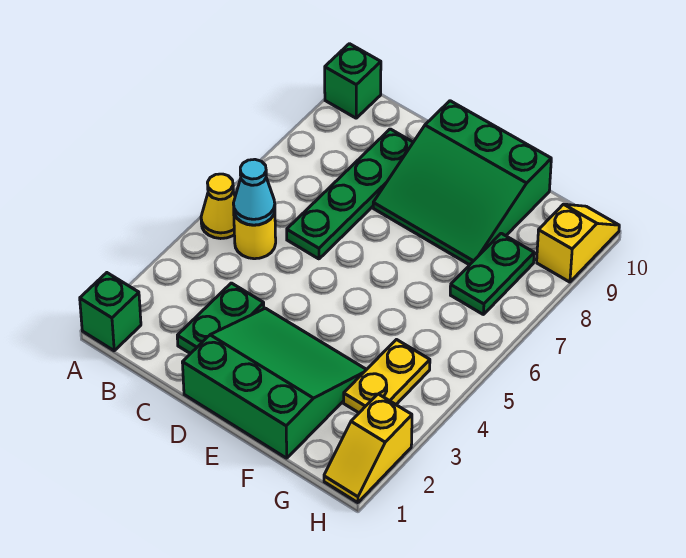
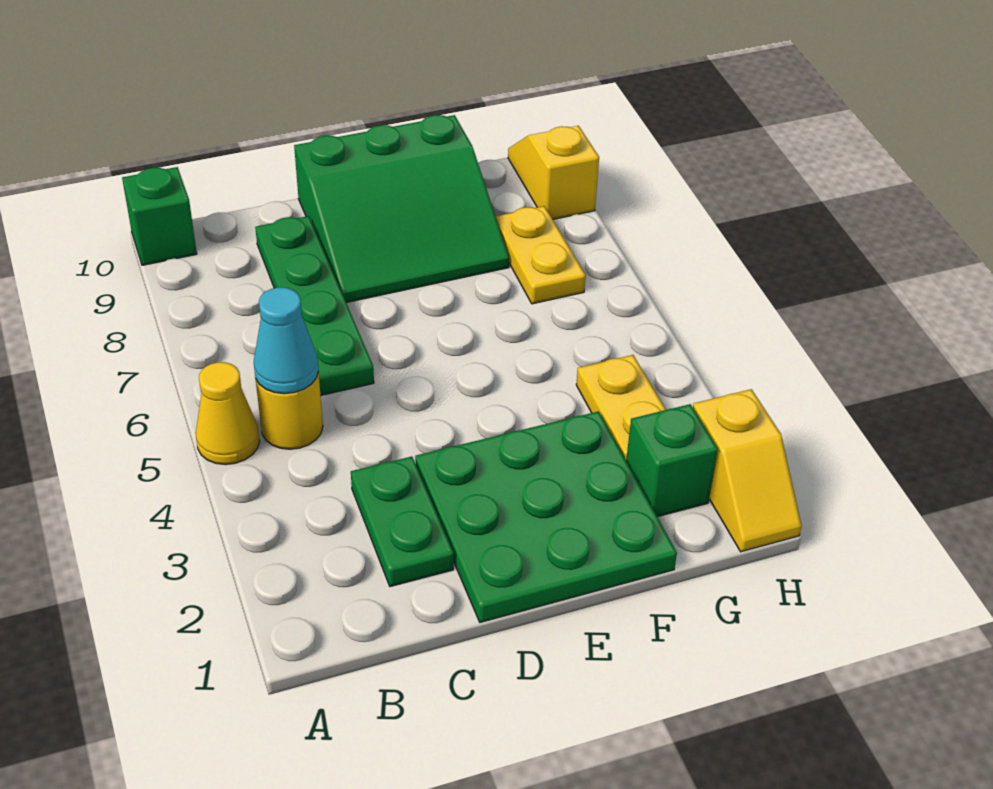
green brick A1 level 1 -> green brick G2 level 1
green slope D1:F3 level 1 top 1 -> green plate D1:F3 level 1
green plate G7:G8 level 1 -> yellow plate G7:G8 level 1

